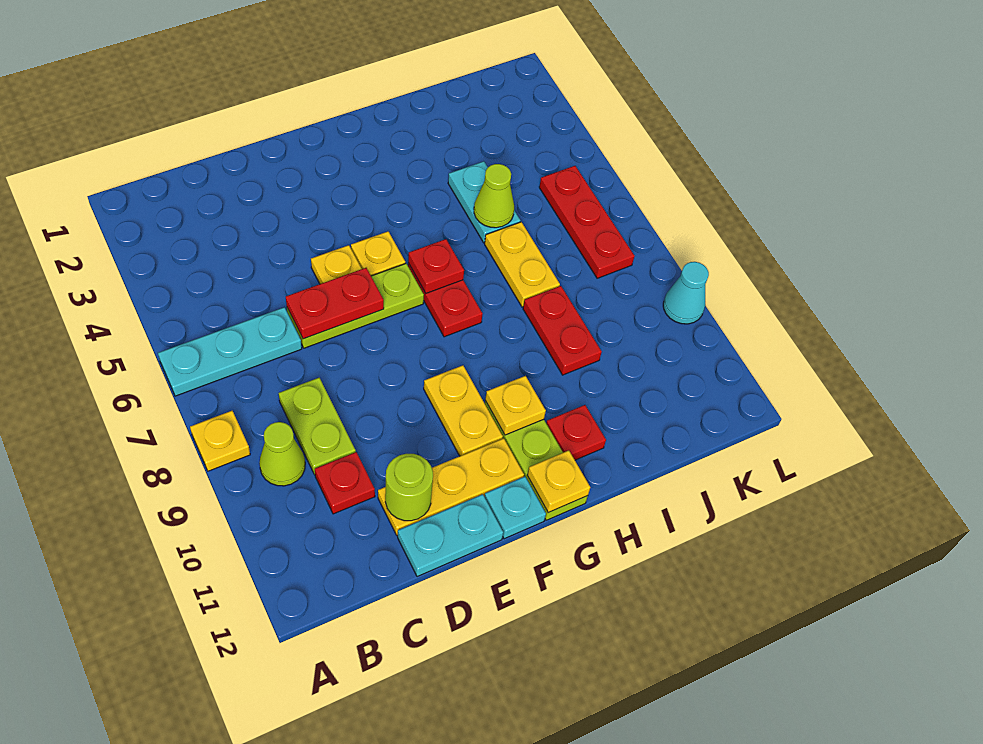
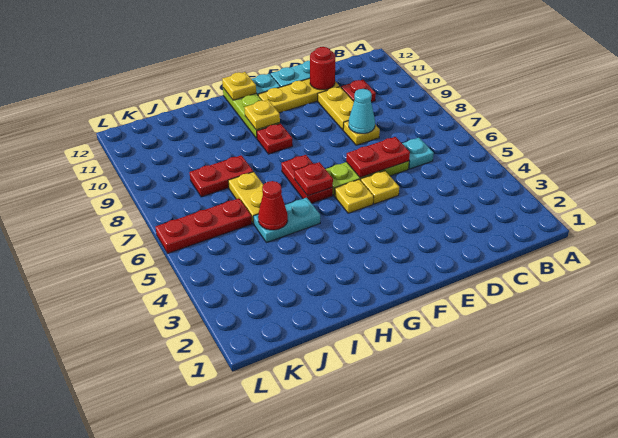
cyan plate A6:C6 level 1 -> cyan plate C6 level 1
yellow plate A8 level 1 -> yellow plate D8 level 1
lime cone B9 level 1 -> none
lime plate C8:C9 level 1 -> none
lime round brick D11 level 2 -> red round brick D11 level 2
yellow plate F9:F10 level 1 -> yellow plate D9:D10 level 1
red plate H11 level 1 -> red plate G9 level 1
cyan plate I4:I5 level 1 -> cyan plate H5:I5 level 1
lime cone I5 level 2 -> red cone I5 level 2
red plate I8:I9 level 1 -> red plate I8:J8 level 1
red plate K5:K7 level 1 -> red plate J6:L6 level 1
cyan cone L9 level 1 -> cyan cone D8 level 2

